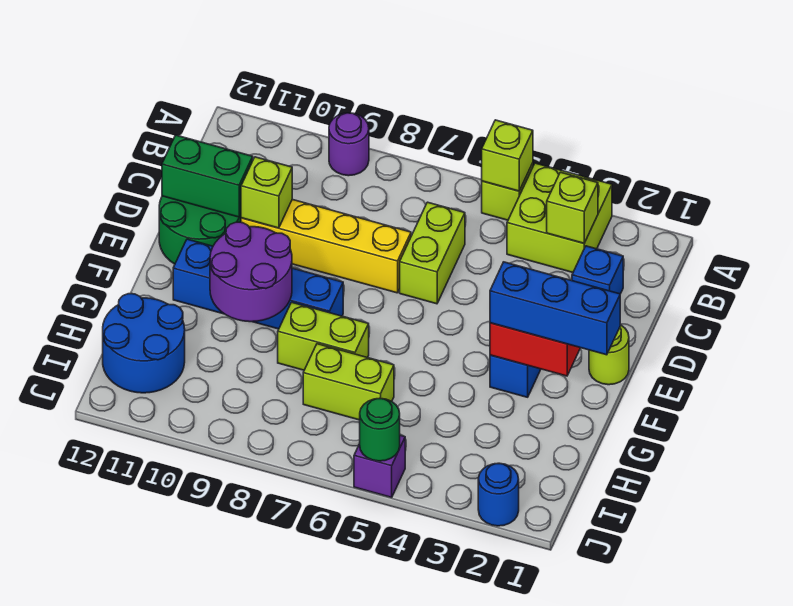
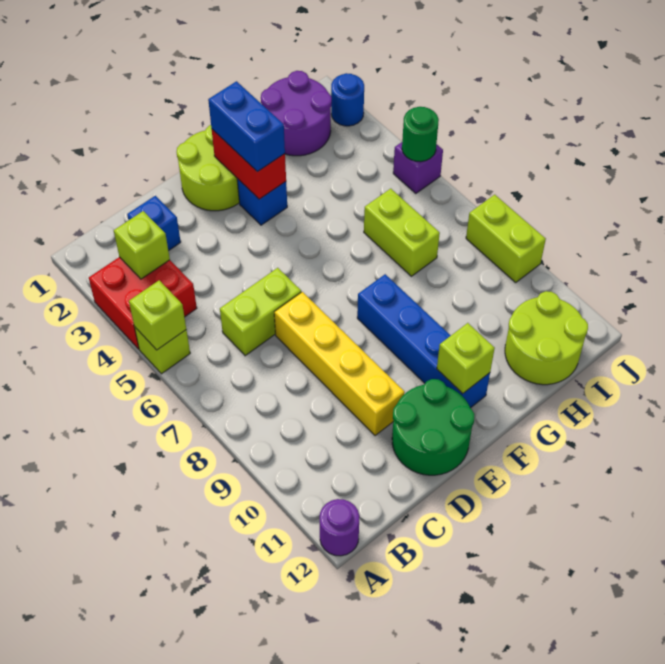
lime brick A3:B4 level 1 -> red brick A3:B4 level 1
purple round brick A9 level 1 -> purple round brick A12 level 1
lime brick D10 level 2 -> lime brick F11 level 2
green brick D11:D12 level 2 -> none
lime round brick E1 level 1 -> lime round brick E1:F2 level 1
blue brick F1:F3 level 3 -> blue brick F2:F3 level 3
purple round brick F9:G10 level 2 -> purple round brick H1:I2 level 1
lime brick G7:G8 level 1 -> lime brick J8:J9 level 1
blue round brick H11:I12 level 1 -> lime round brick H11:I12 level 1

